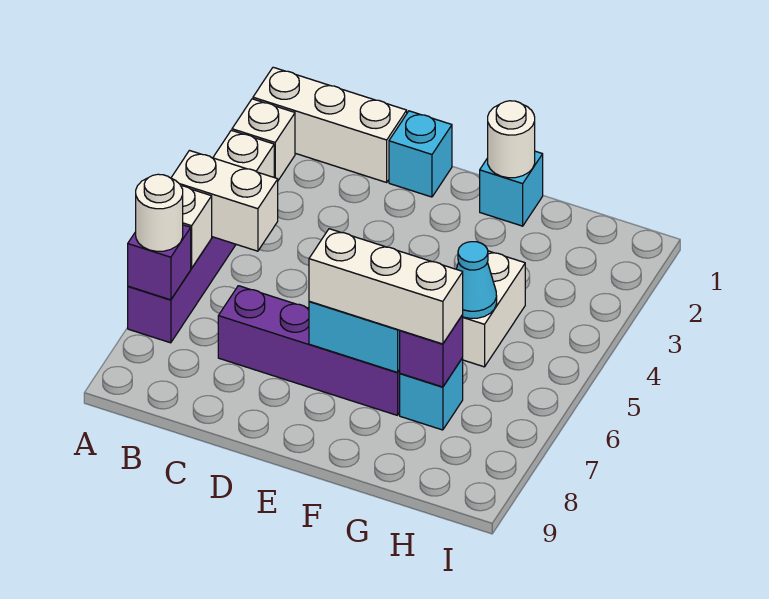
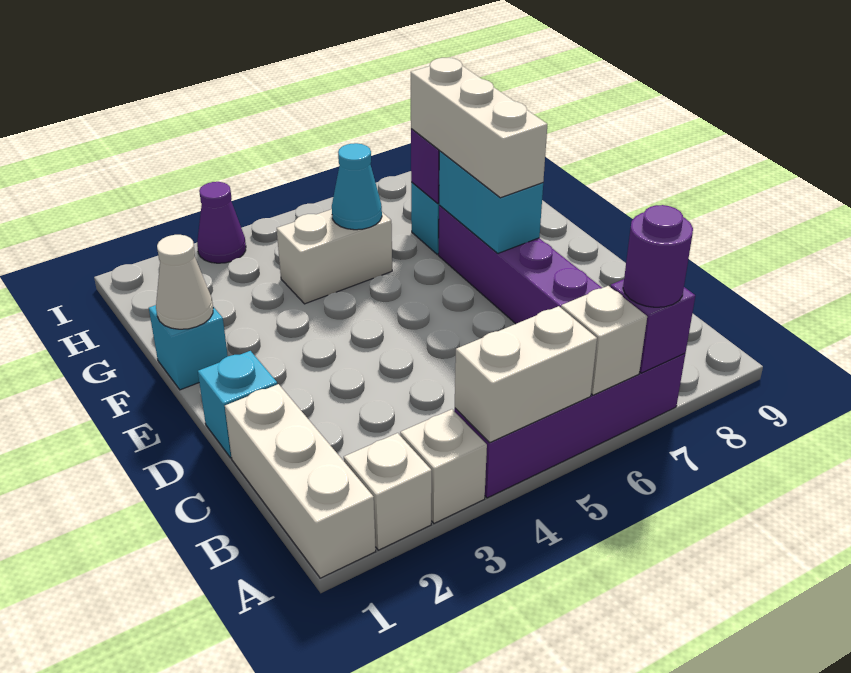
white brick A5:B5 level 2 -> white brick A4:A5 level 2
white round brick A7 level 3 -> purple round brick A7 level 3
white round brick F1 level 2 -> white cone F1 level 2
none -> purple cone I3 level 1

